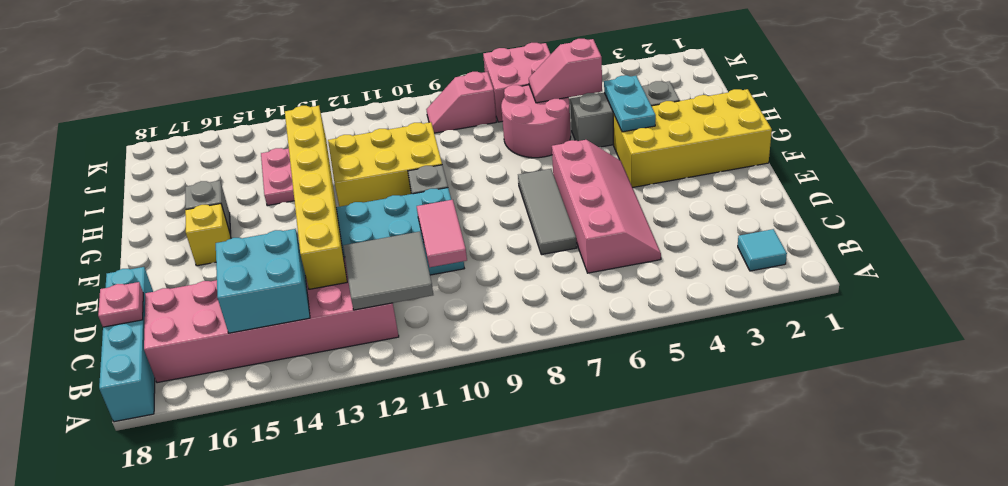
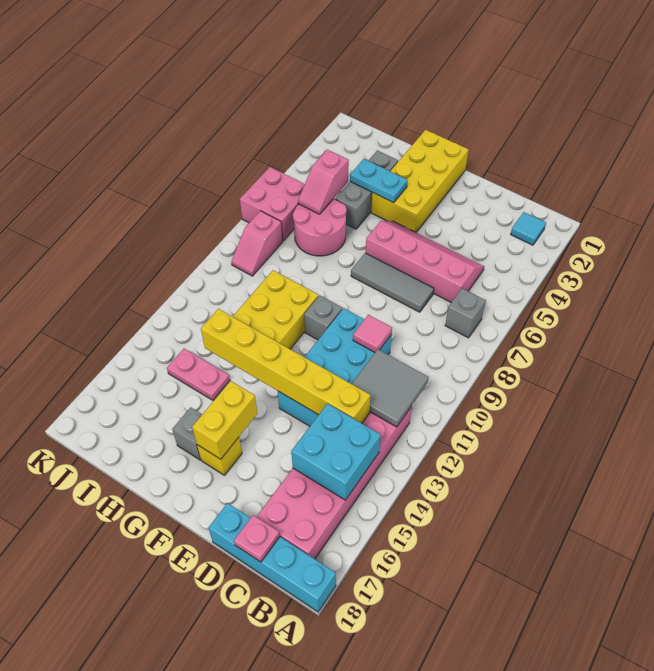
none -> grey brick B7 level 1
pink tile C10:D10 level 2 -> pink tile D10 level 2
none -> yellow brick F15:F16 level 2

